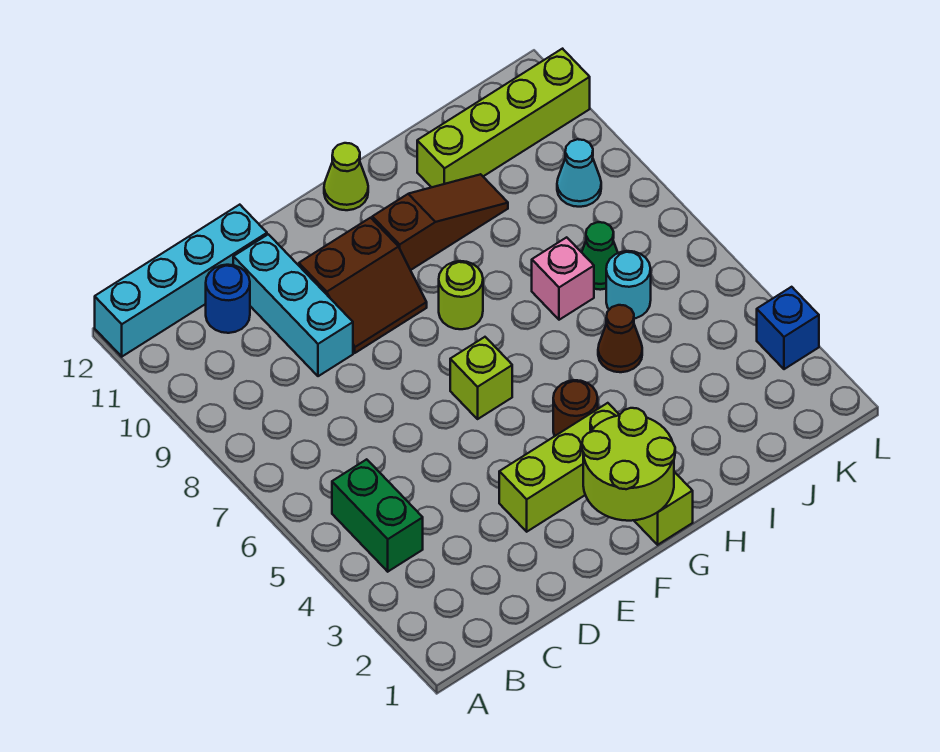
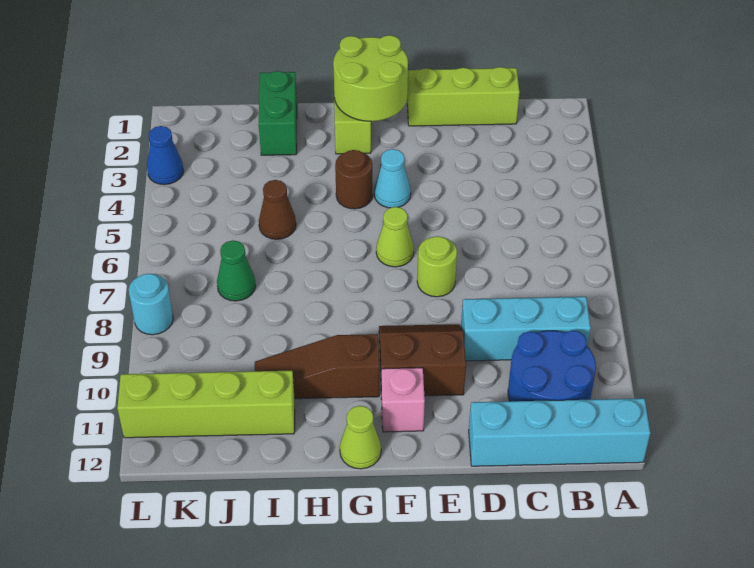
green brick B4:B5 level 1 -> green brick I1:I2 level 1
blue round brick C11 level 1 -> blue round brick B10:C11 level 1
cyan brick D9:D11 level 1 -> cyan brick B9:D9 level 1
lime brick E3:G3 level 1 -> lime brick C1:E1 level 1
lime brick F6 level 1 -> lime cone F6 level 1
lime round brick G8 level 1 -> lime round brick E7 level 1
pink brick I7 level 1 -> pink brick F11 level 1
cyan round brick J6 level 1 -> cyan round brick L8 level 1
cyan cone K9 level 1 -> cyan cone F4 level 1
blue brick L3 level 1 -> blue cone L3 level 1

